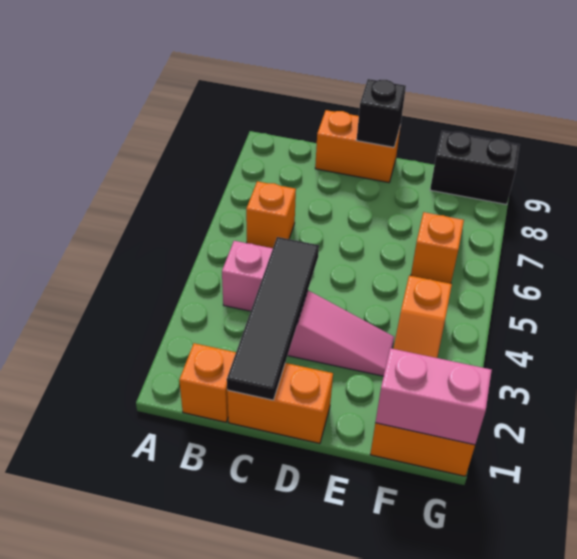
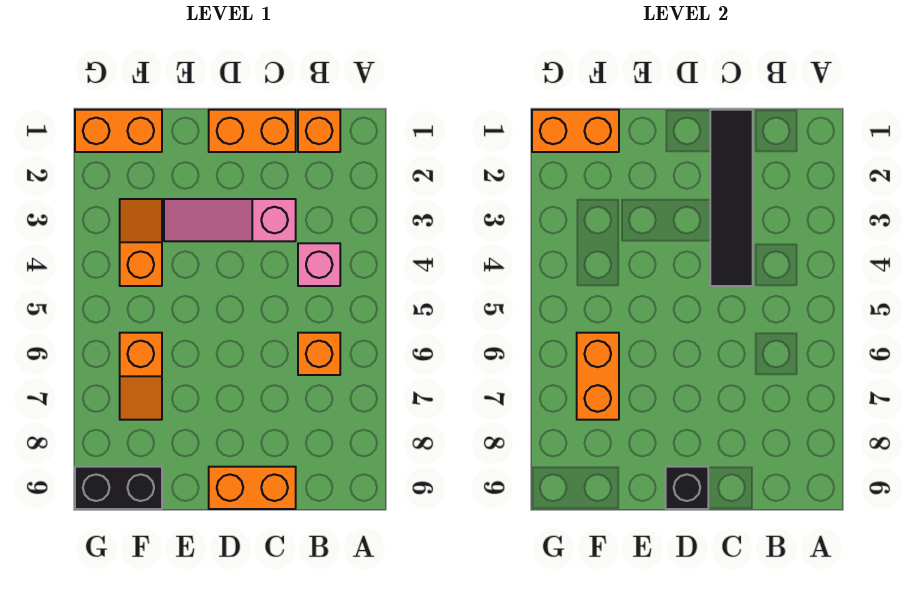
pink brick F1:G1 level 2 -> orange brick F1:G1 level 2
none -> orange brick F6:F7 level 2

